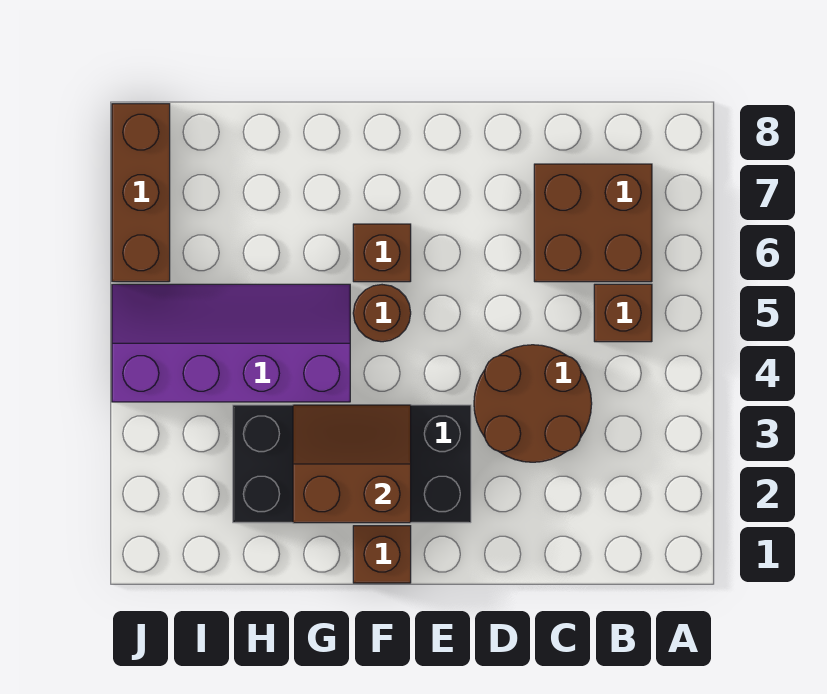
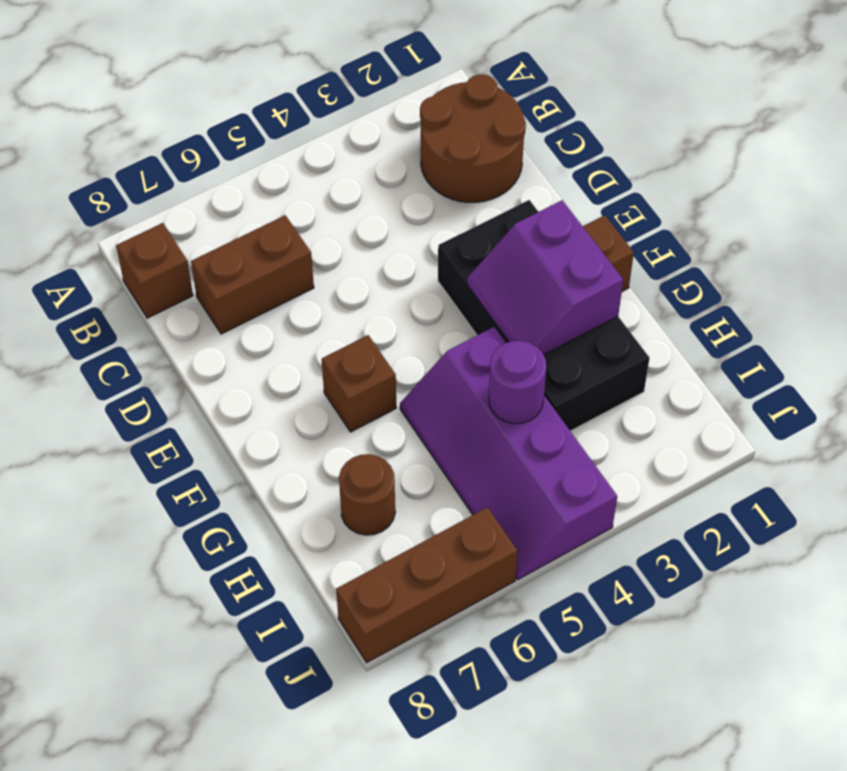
brown brick B5 level 1 -> brown brick B8 level 1
brown brick B6:C7 level 1 -> brown brick C6:C7 level 1
brown round brick C3:D4 level 1 -> brown round brick B1:C2 level 1
brown slope F2:G3 level 2 top 2 -> purple slope F2:G3 level 2 top 2
brown round brick F5 level 1 -> brown round brick H7 level 1
none -> purple round brick H4 level 2

